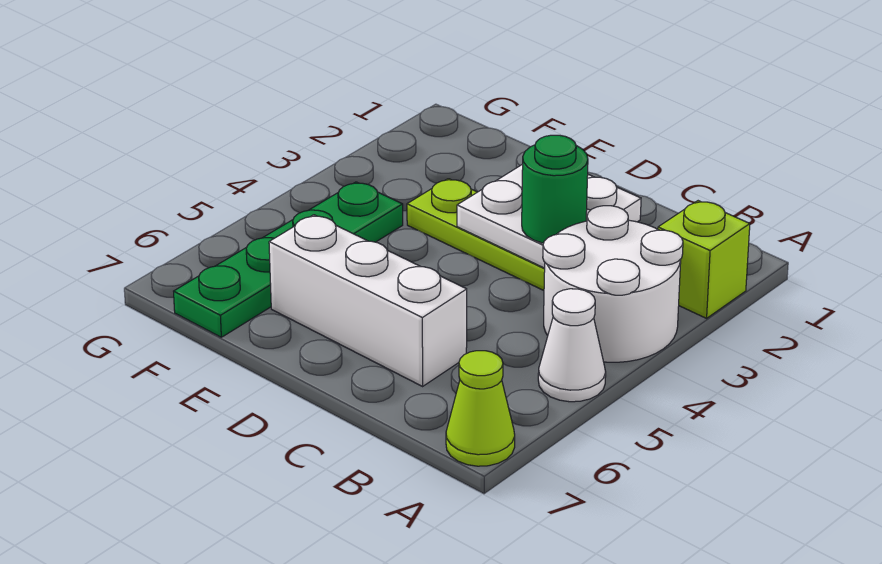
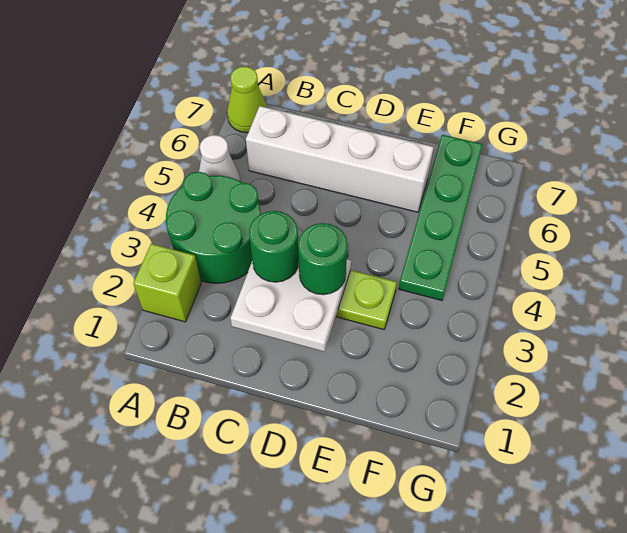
white round brick A3:B4 level 1 -> green round brick A3:B4 level 1
white brick C6:E6 level 1 -> white brick B6:E6 level 1
none -> green round brick D3 level 3

